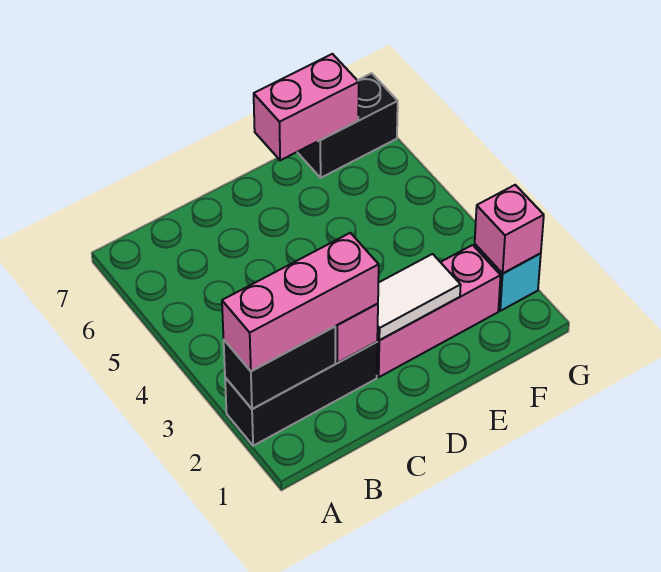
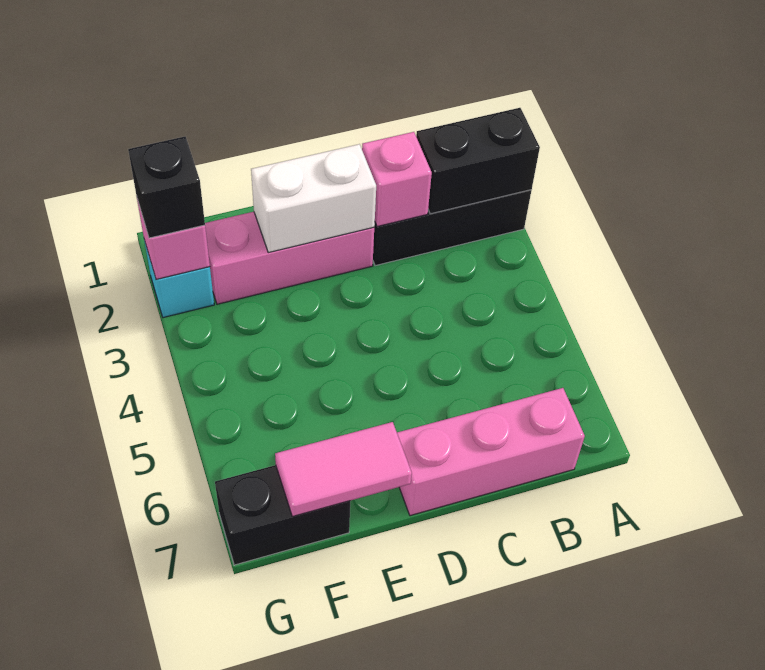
pink brick A2:C2 level 3 -> pink brick B7:D7 level 1
white tile D2:E2 level 2 -> white brick D2:E2 level 2
pink brick E7:F7 level 2 -> pink tile E7:F7 level 2
none -> black brick G2 level 3

